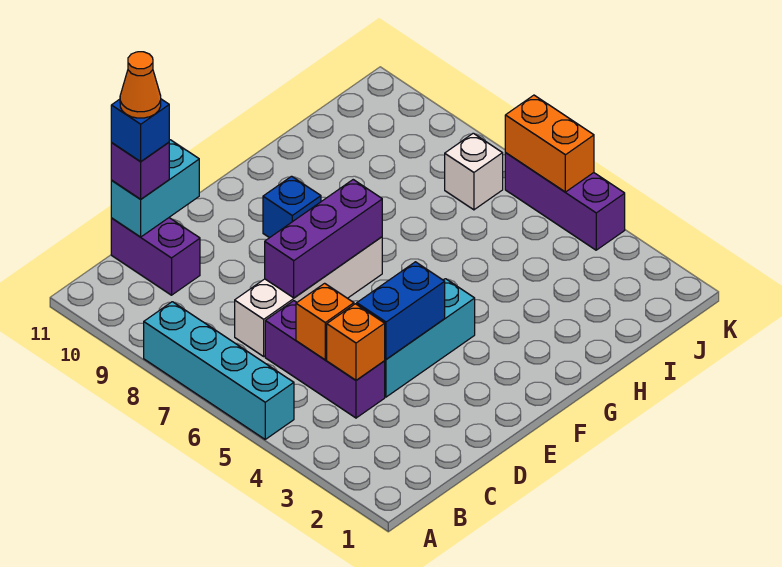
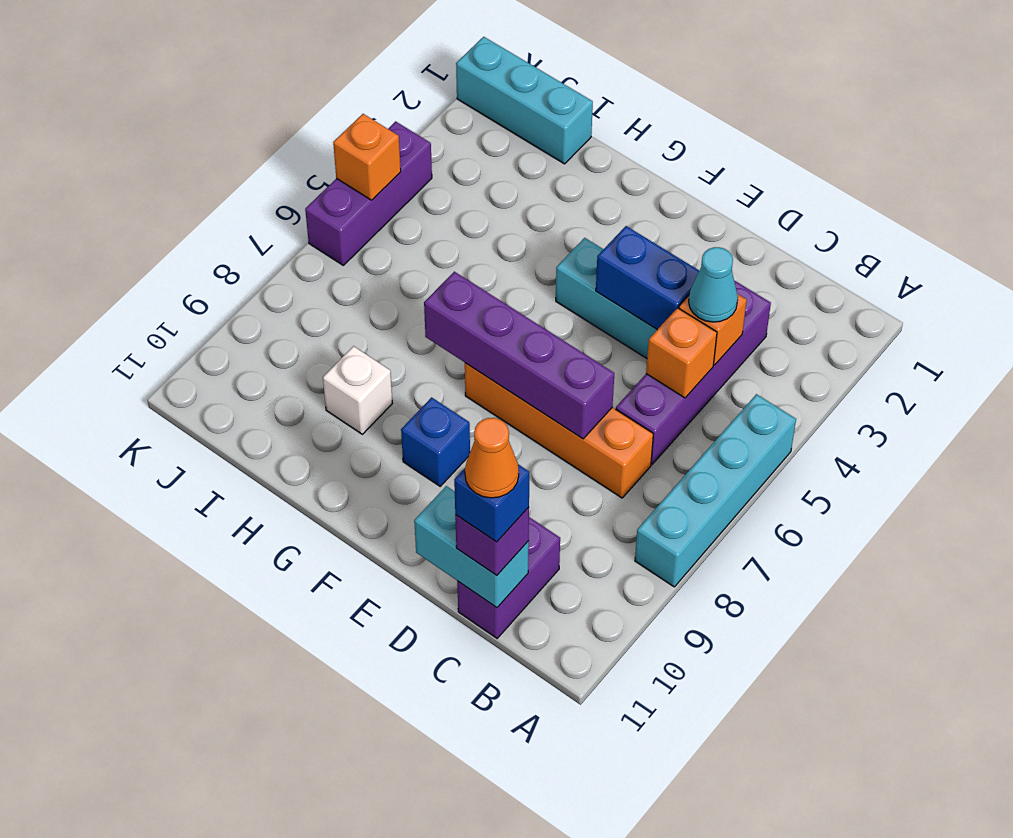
purple brick C4:C6 level 1 -> purple brick C3:C6 level 1
none -> cyan cone C4 level 3
white brick C7:F7 level 1 -> orange brick C7:F7 level 1
purple brick D7:F7 level 2 -> purple brick D7:G7 level 2
none -> cyan brick I1:K1 level 1
white brick J7 level 1 -> white brick H9 level 1
orange brick K5:K6 level 2 -> orange brick K5 level 2

